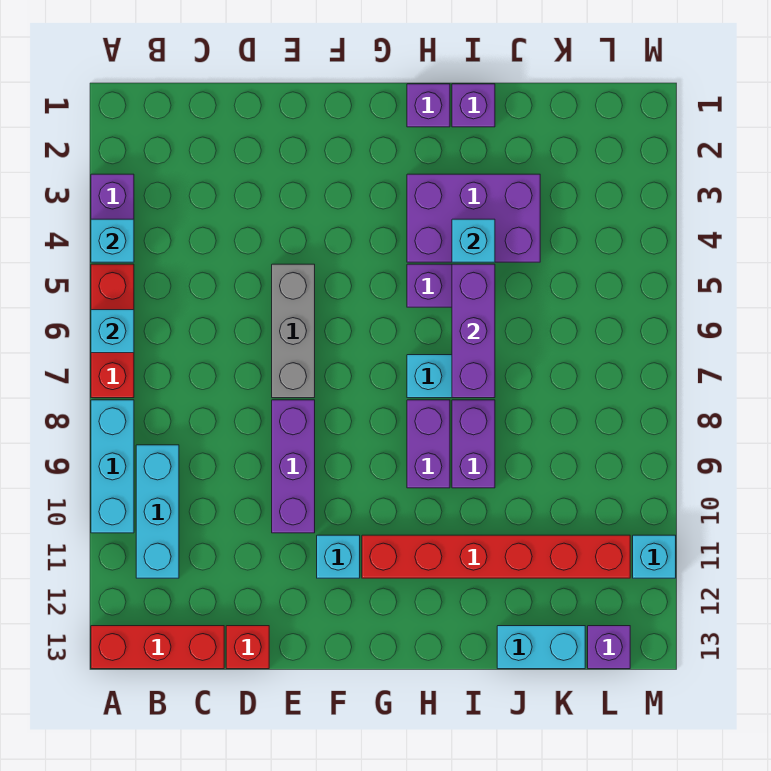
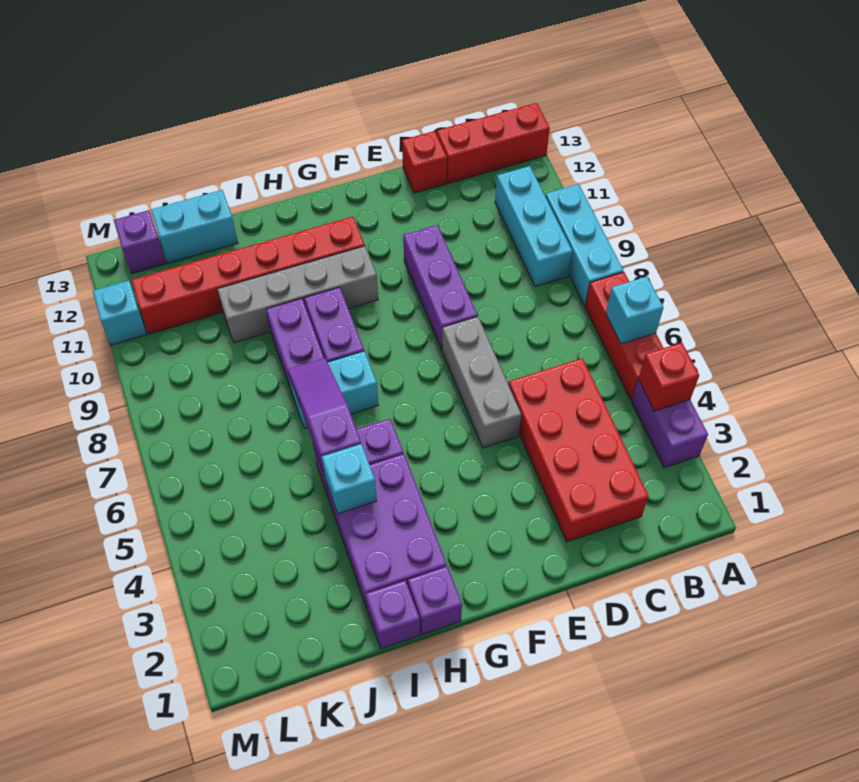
cyan brick A4 level 2 -> red brick A4 level 2
none -> red brick C2:D5 level 1
cyan brick F11 level 1 -> none
none -> grey brick G10:J10 level 1
purple brick H3:J4 level 1 -> purple brick H2:I4 level 1
purple brick I5:I7 level 2 -> purple slope I5:I7 level 2 top 5

